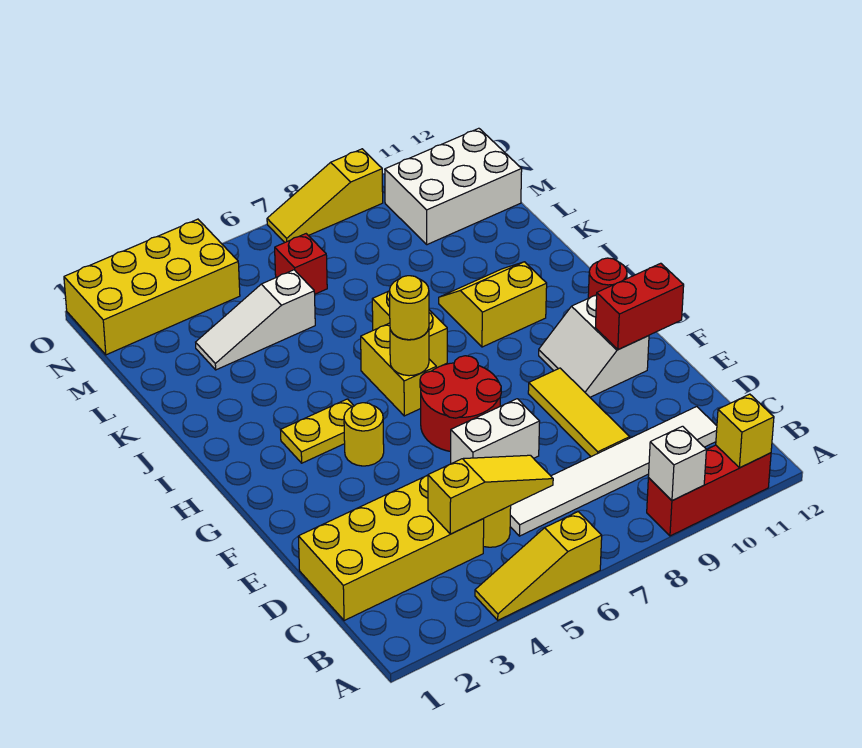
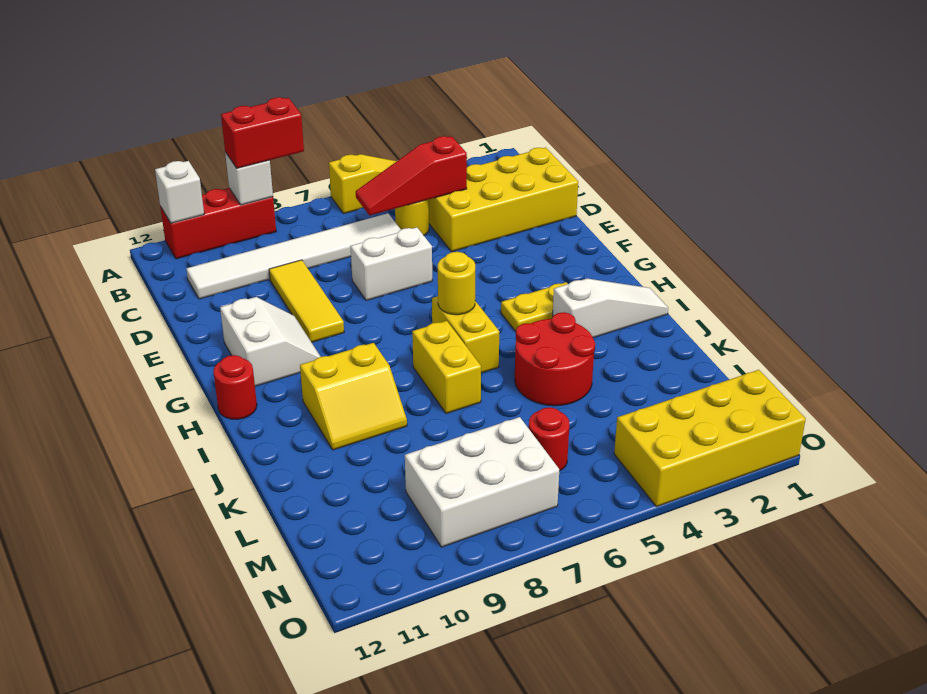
yellow brick A11 level 2 -> white brick A11 level 2
yellow slope C4:C6 level 2 top 4 -> red slope C4:C6 level 2 top 4
red round brick F6:G7 level 1 -> red round brick J4:K5 level 1
red brick F11:F12 level 2 -> red brick A8:A9 level 3
yellow round brick G4 level 1 -> none
yellow round brick H6 level 3 -> none
white slope L3:L5 level 1 top 5 -> white slope I1:I3 level 1 top 3
red brick M6 level 1 -> red round brick M6 level 1
white brick M10:N12 level 1 -> white brick M7:N9 level 1
yellow slope O7:O9 level 1 top 9 -> none

